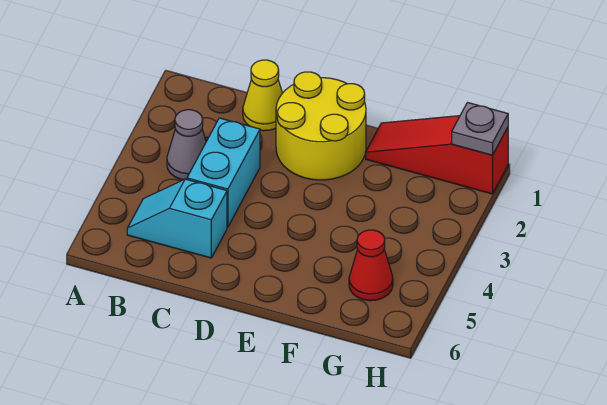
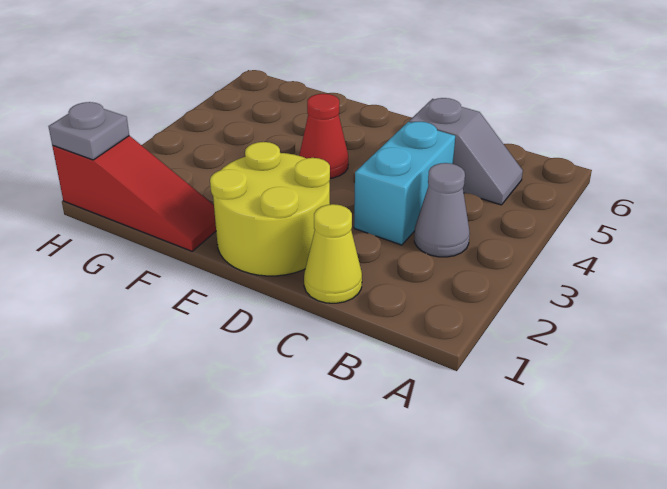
cyan slope B5:C5 level 1 top C -> grey slope B5:C5 level 1 top C
red cone G5 level 1 -> red cone E4 level 1

